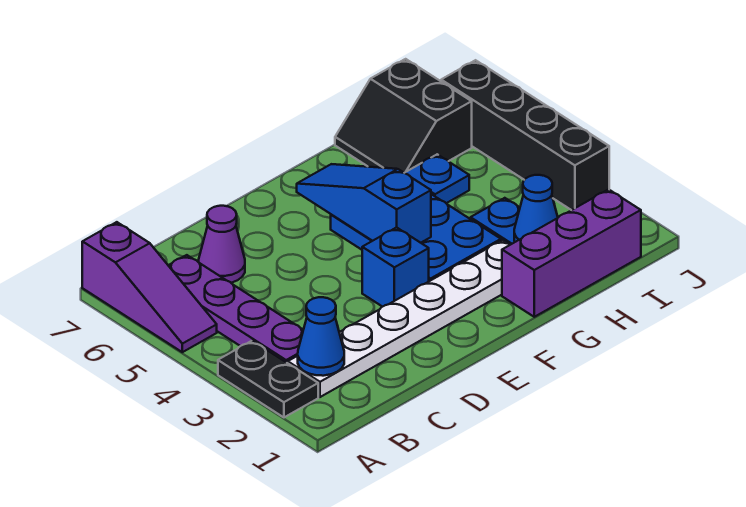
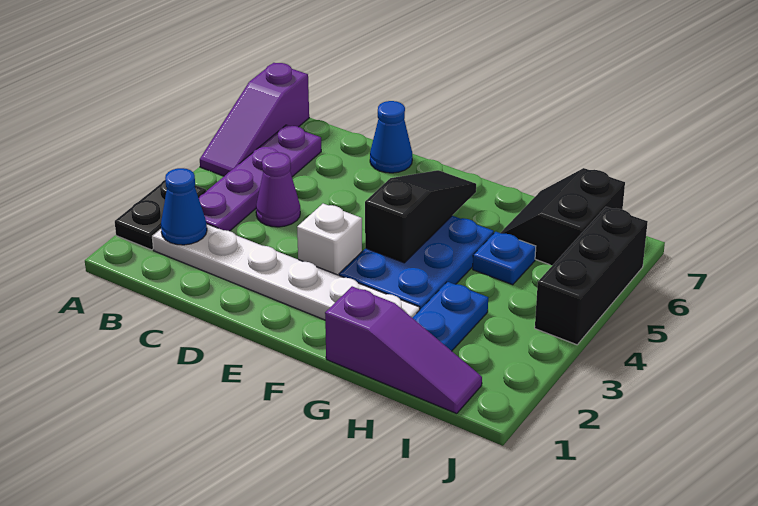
purple cone C6 level 1 -> purple cone C4 level 1
blue brick E3 level 1 -> white brick E3 level 1
blue slope F4:F6 level 2 top 4 -> black slope F4:F6 level 2 top 4
purple brick G1:I1 level 1 -> purple slope G1:I1 level 1 top G
blue cone H2 level 2 -> blue cone D7 level 1
black brick J3:J6 level 1 -> black brick J4:J6 level 1

